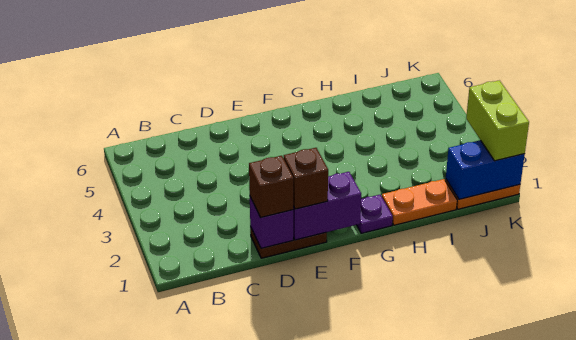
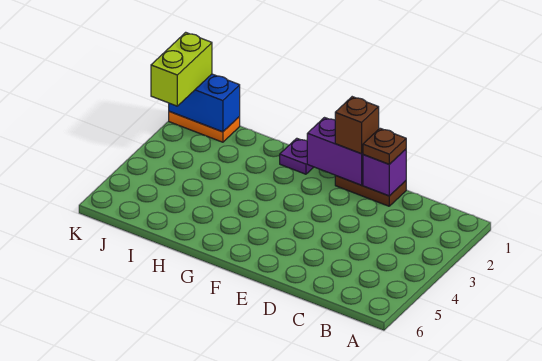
brown brick D1 level 3 -> brown plate D1 level 3
orange plate H1:I1 level 1 -> none

